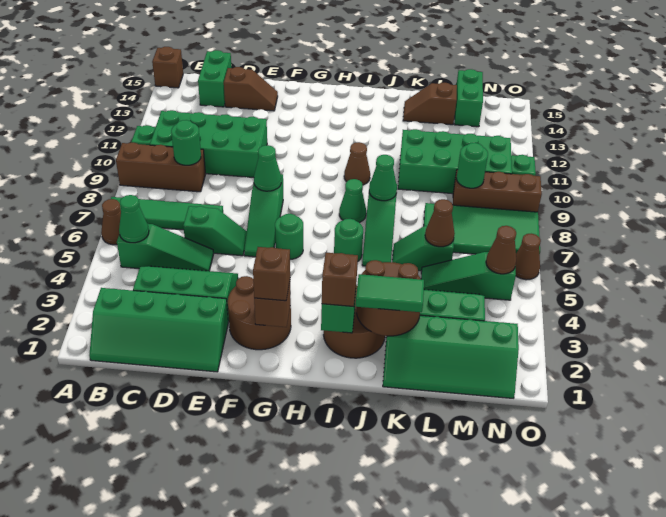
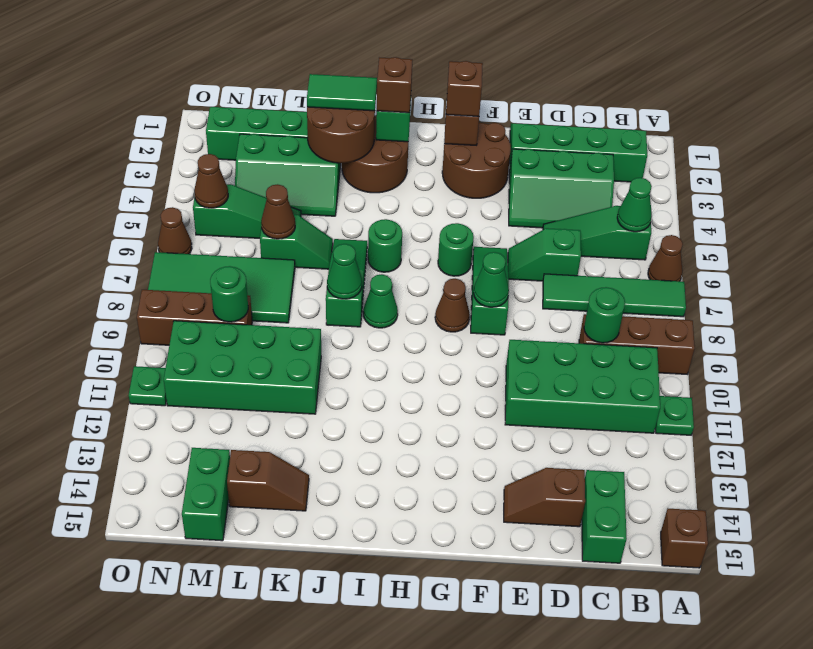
brown cone I10 level 1 -> brown cone G8 level 1

